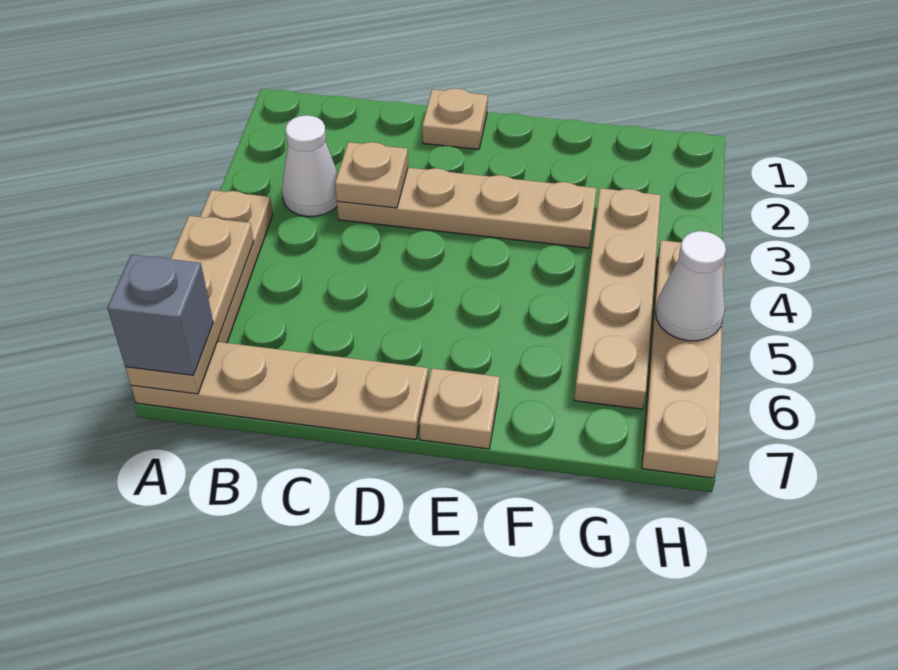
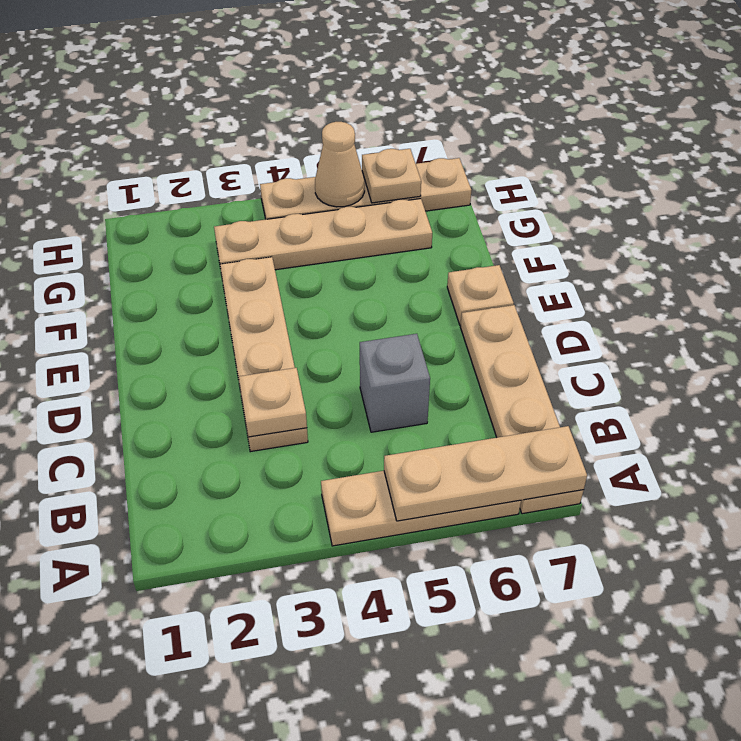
grey brick A7 level 3 -> grey brick C5 level 1
white cone B3 level 1 -> none
tan plate D1 level 1 -> tan plate H6 level 2
white cone H5 level 2 -> tan cone H5 level 2

